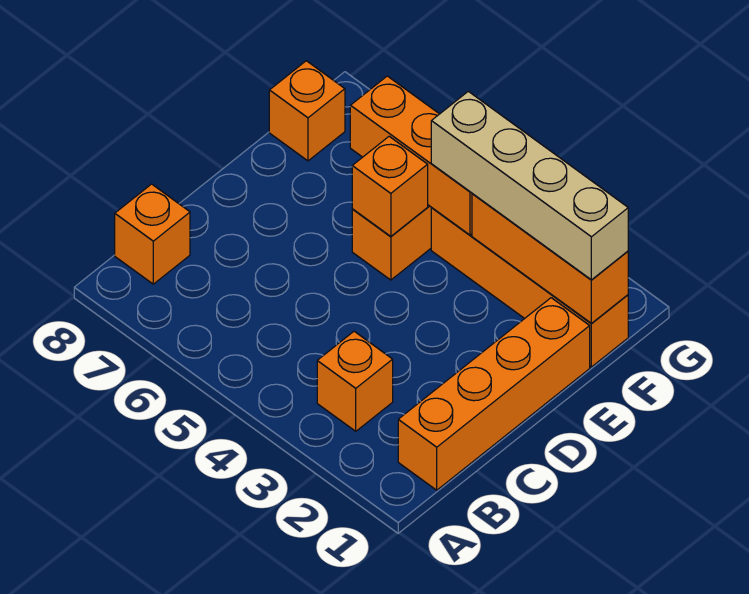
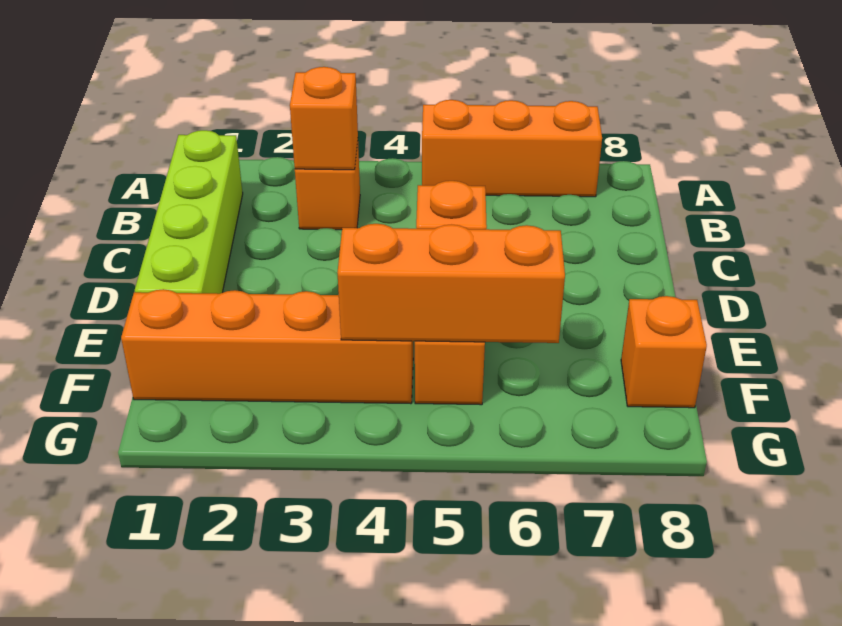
orange brick B1:E1 level 1 -> lime brick B1:E1 level 1
orange brick B8 level 1 -> orange brick B3 level 2
orange brick F1:F3 level 2 -> orange brick A5:A7 level 1
tan brick F1:F4 level 3 -> none

